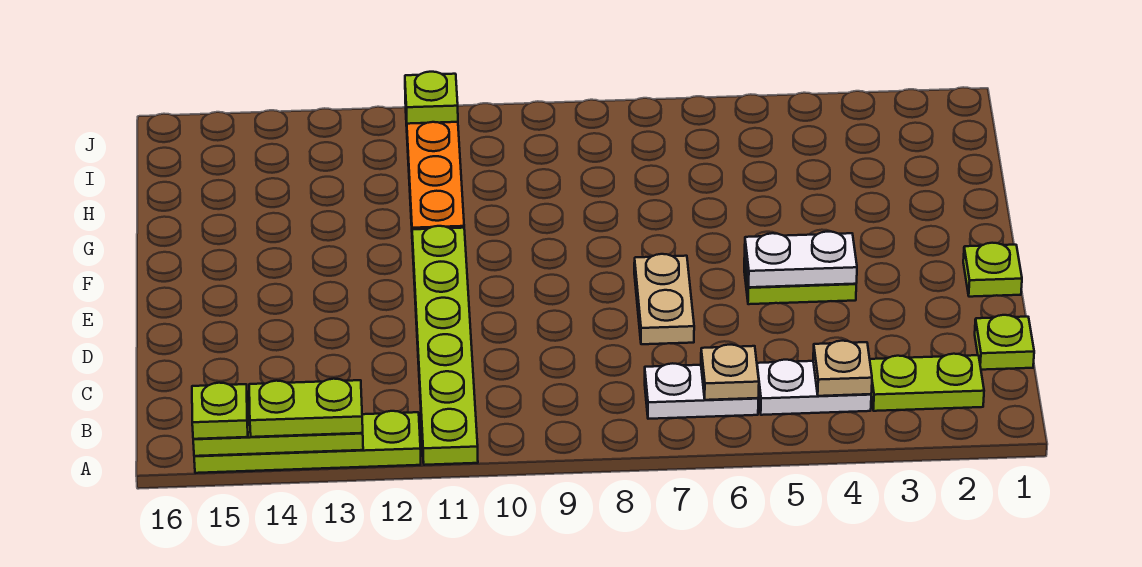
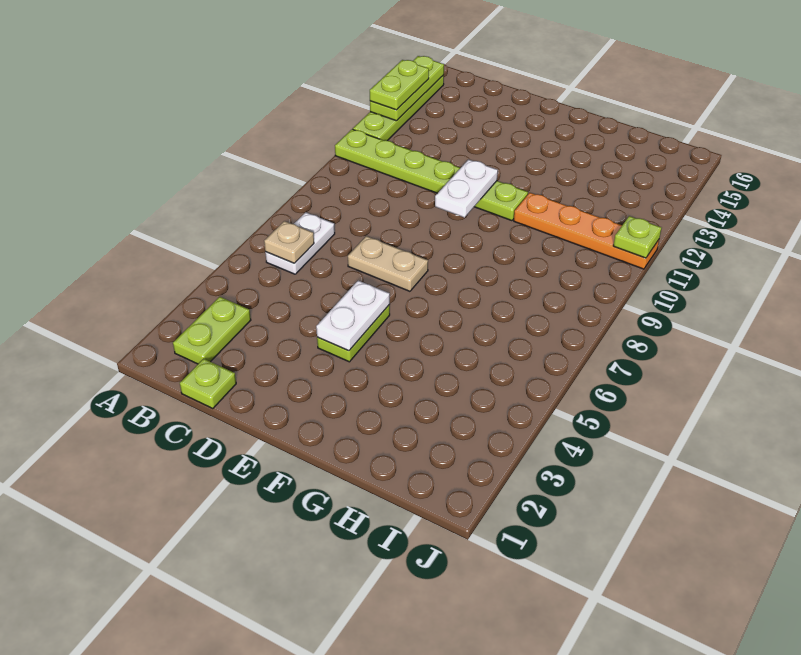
lime plate A15 level 3 -> none
white plate B4:B5 level 1 -> white plate E10:E11 level 2
tan plate B4 level 2 -> none
lime plate E1 level 1 -> none

